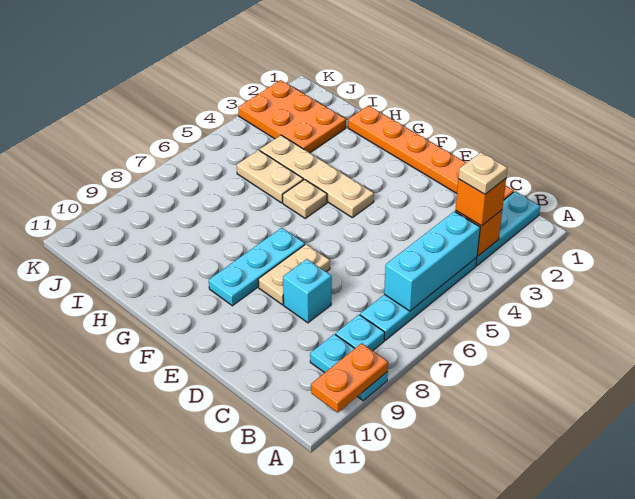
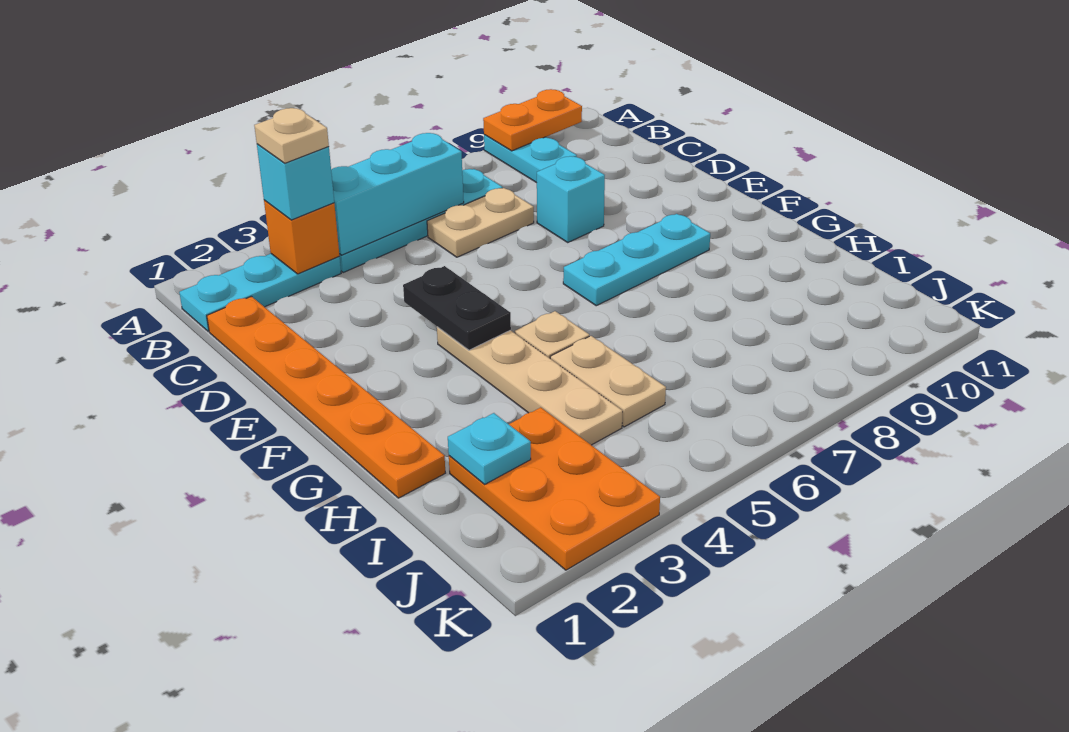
orange brick B3 level 3 -> cyan brick B3 level 3
cyan plate B8 level 1 -> cyan plate I2 level 2
none -> black plate E4:F4 level 2
tan plate E7:E8 level 1 -> tan plate C6:C7 level 1

